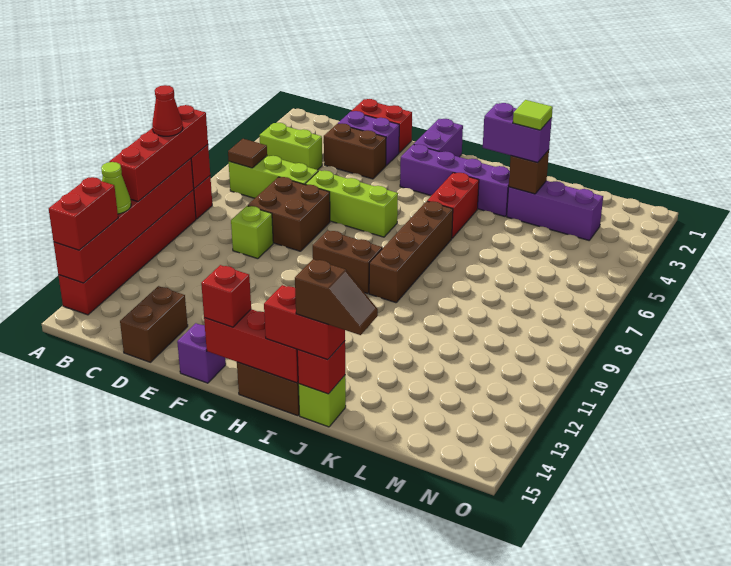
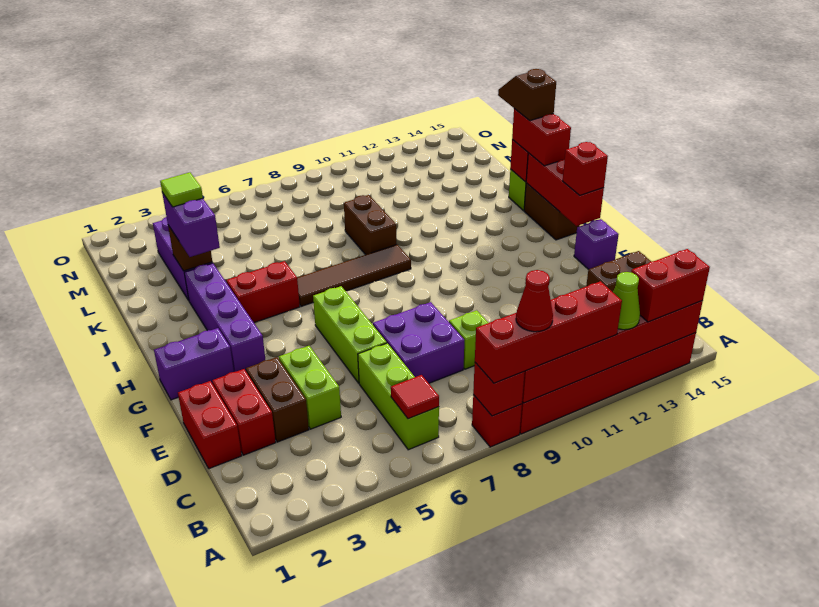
lime brick B4:C4 level 1 -> lime brick D4:E4 level 1
brown tile B6 level 2 -> red tile B6 level 2
purple brick D2:E2 level 1 -> red brick D2:E2 level 1
brown brick D7:E8 level 1 -> purple brick D7:E8 level 1
brown brick G9:H9 level 1 -> brown brick J9:K9 level 1
brown brick I6:I9 level 1 -> brown tile I6:I9 level 1

